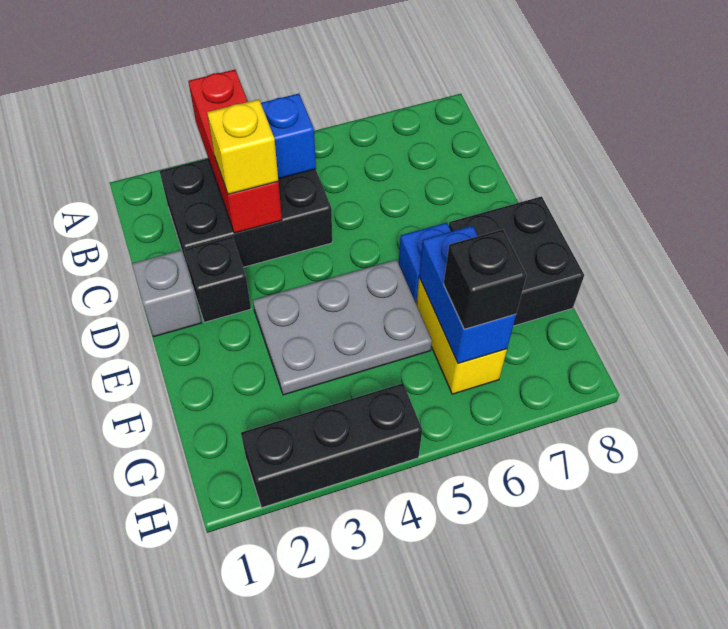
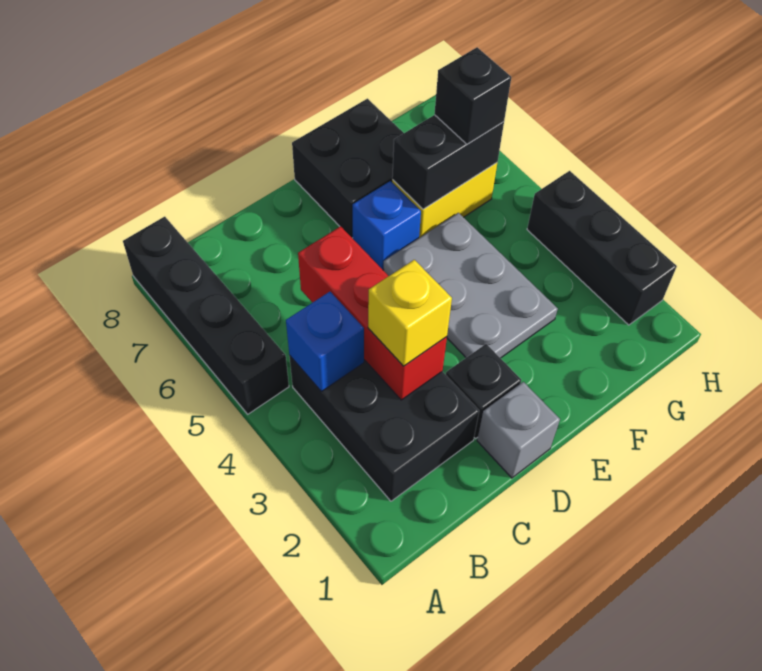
red brick A3:C3 level 2 -> red brick C3:C5 level 2
none -> black brick A5:A8 level 1
blue brick F6:G6 level 2 -> black brick F6:G6 level 2

